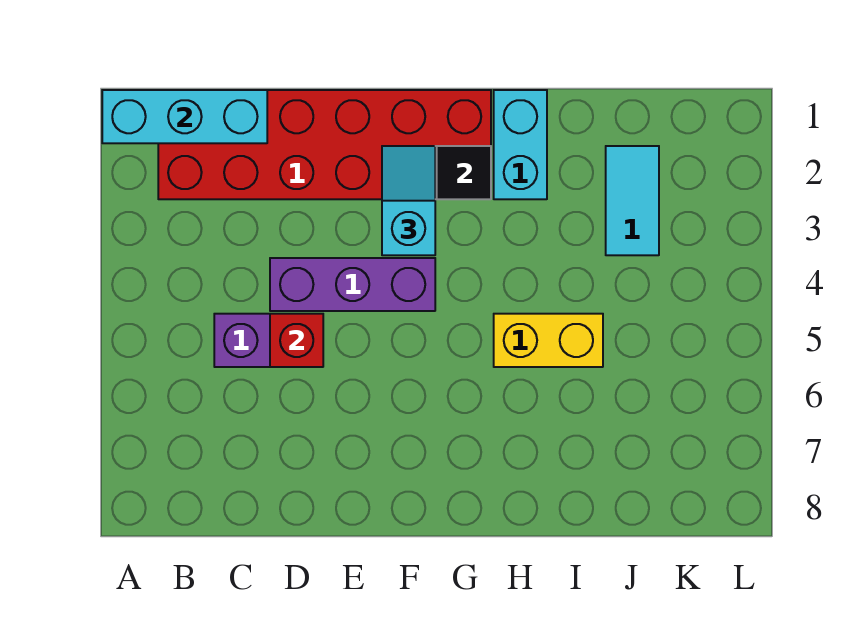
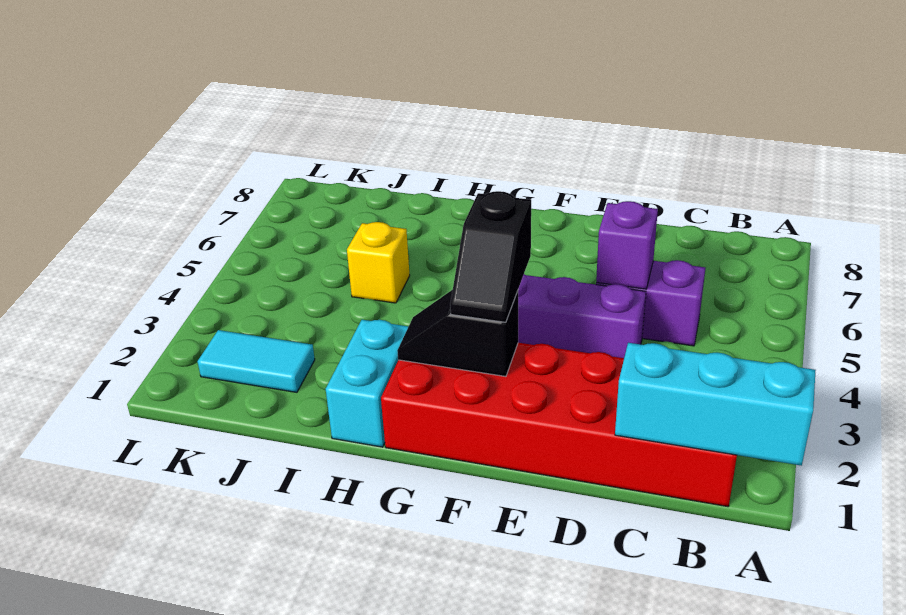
red brick D5 level 2 -> purple brick D5 level 2
cyan slope F2:F3 level 3 top 3 -> black slope F2:F3 level 3 top 3
yellow brick H5:I5 level 1 -> yellow brick I5 level 1
cyan tile J2:J3 level 1 -> cyan tile J2:K2 level 1

